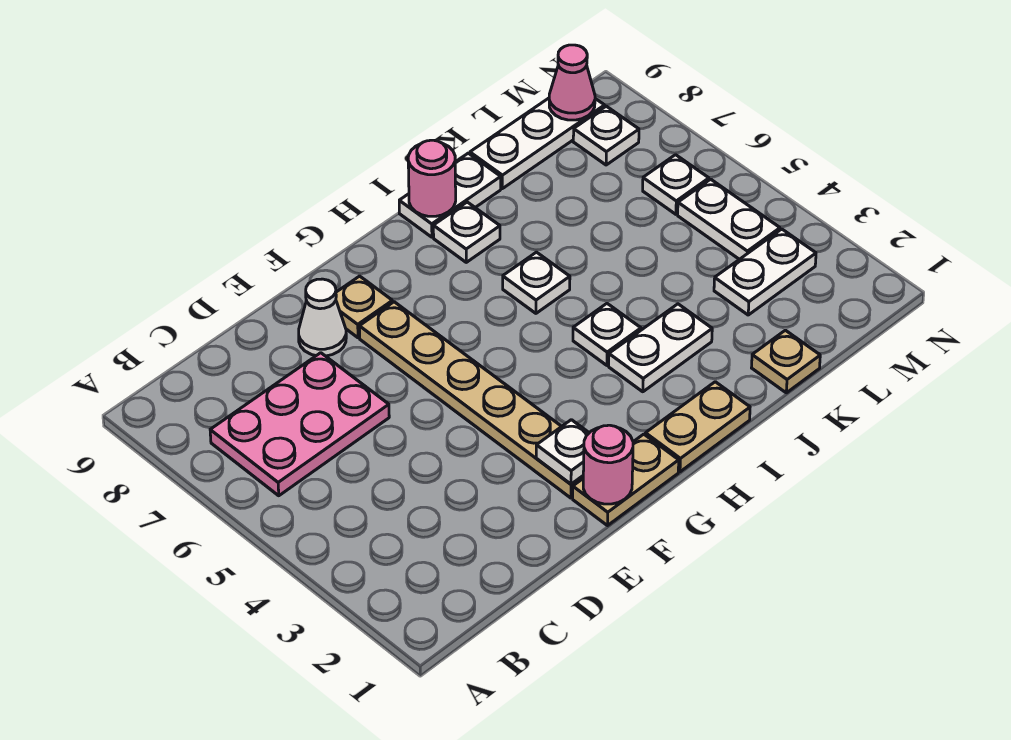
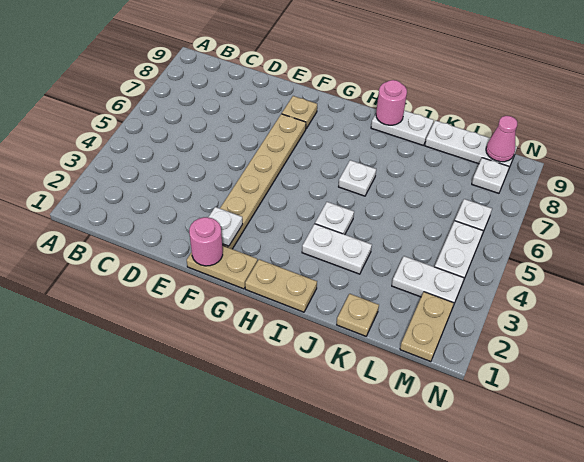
pink plate B6:D7 level 1 -> none
white cone E8 level 1 -> none
white plate I8 level 1 -> none
none -> tan plate M1:M2 level 1

